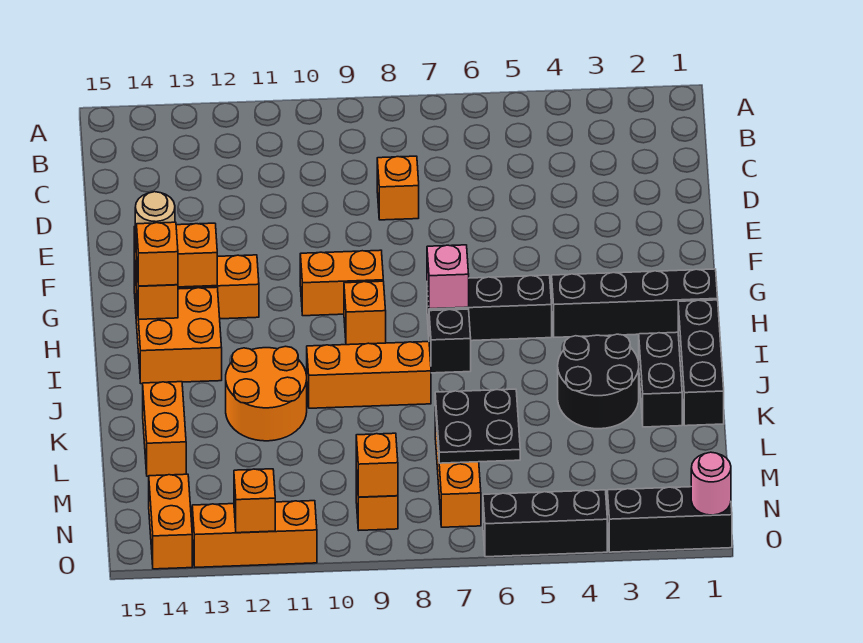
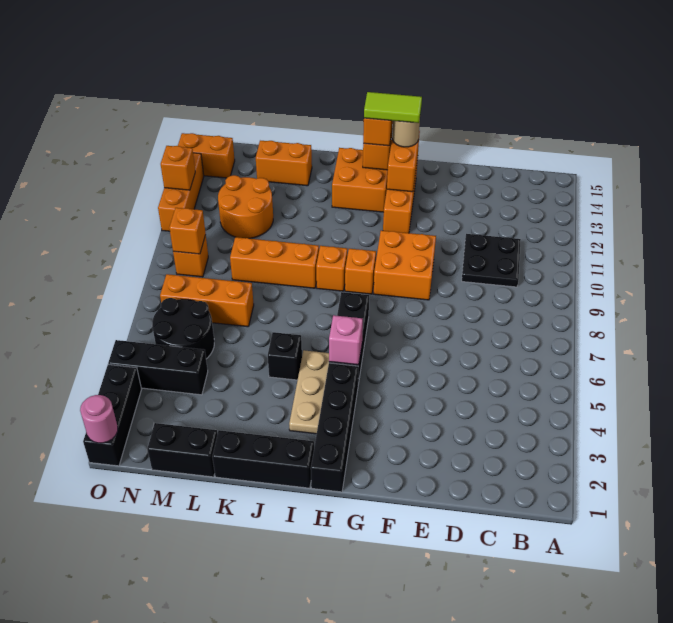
orange brick D8 level 1 -> orange brick I9 level 1
orange brick G9:G10 level 1 -> orange brick F9:G10 level 1
none -> lime tile G14:H14 level 4
pink brick H7 level 2 -> pink brick H5 level 2
none -> tan plate I3:I5 level 1
black brick I7 level 1 -> black brick J5 level 1
black brick J2:K2 level 1 -> black brick L1:M1 level 1
black round brick J3:K4 level 1 -> black round brick M5:N6 level 1
orange brick J8:J10 level 1 -> orange brick J9:L9 level 1
orange round brick J11:K12 level 1 -> orange round brick L11:M12 level 1
black plate L6:M7 level 2 -> black plate C10:D11 level 1
black brick O4:O6 level 1 -> black brick M4:O4 level 1

